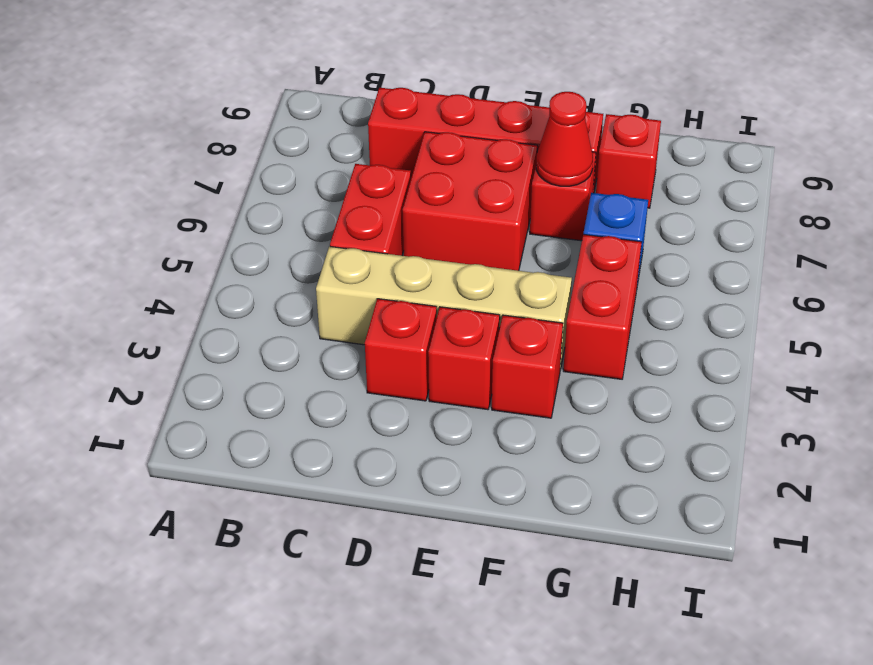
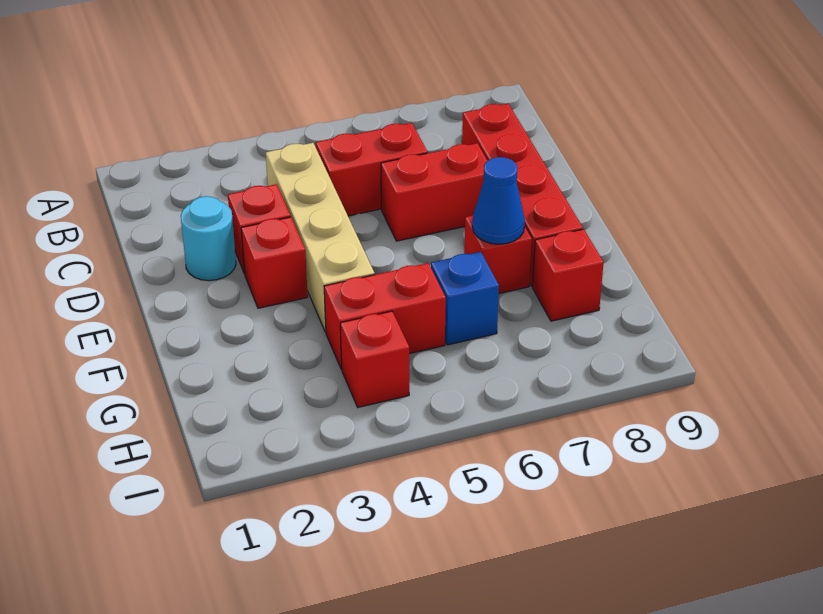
none -> cyan round brick D2 level 1
red brick D6:E7 level 1 -> red brick D6:D7 level 1
red brick F3 level 1 -> red brick H4 level 1
red cone F7 level 2 -> blue cone F7 level 2

